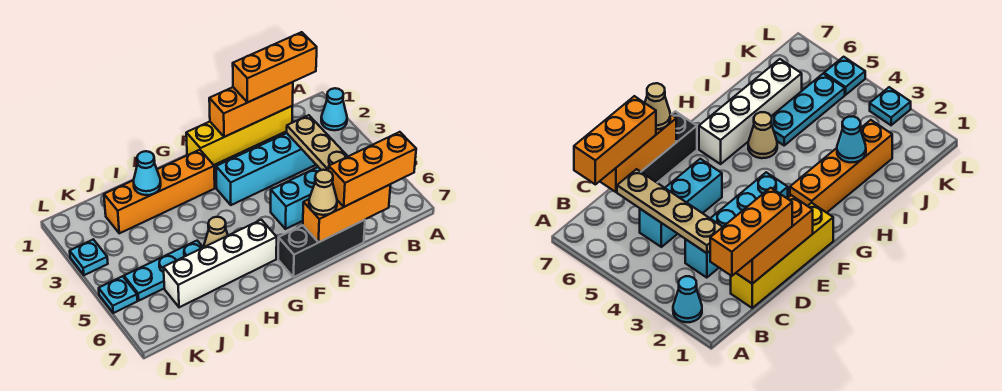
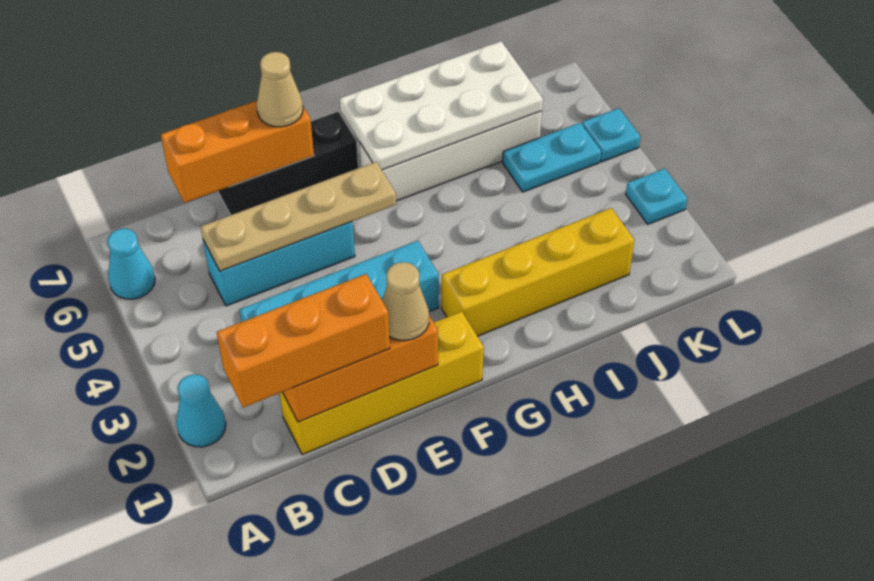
orange brick B7:D7 level 3 -> none
tan plate C3:C6 level 2 -> tan plate C5:F5 level 2
orange brick G2:J2 level 1 -> yellow brick G2:J2 level 1
none -> white plate G6:J7 level 2
tan cone H5 level 1 -> tan cone E1 level 3
cyan cone I2 level 2 -> cyan cone A6 level 1
cyan plate I5:K5 level 1 -> cyan plate J5:K5 level 1

